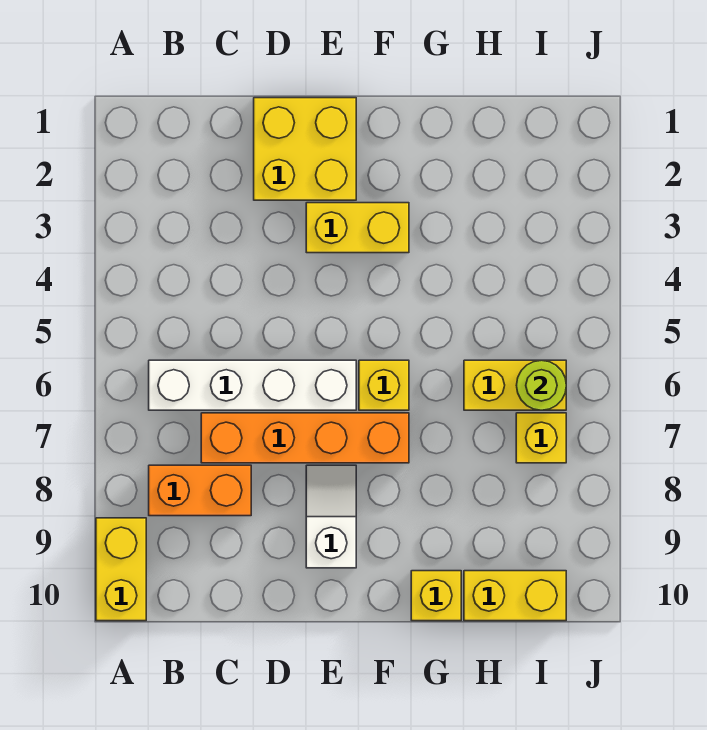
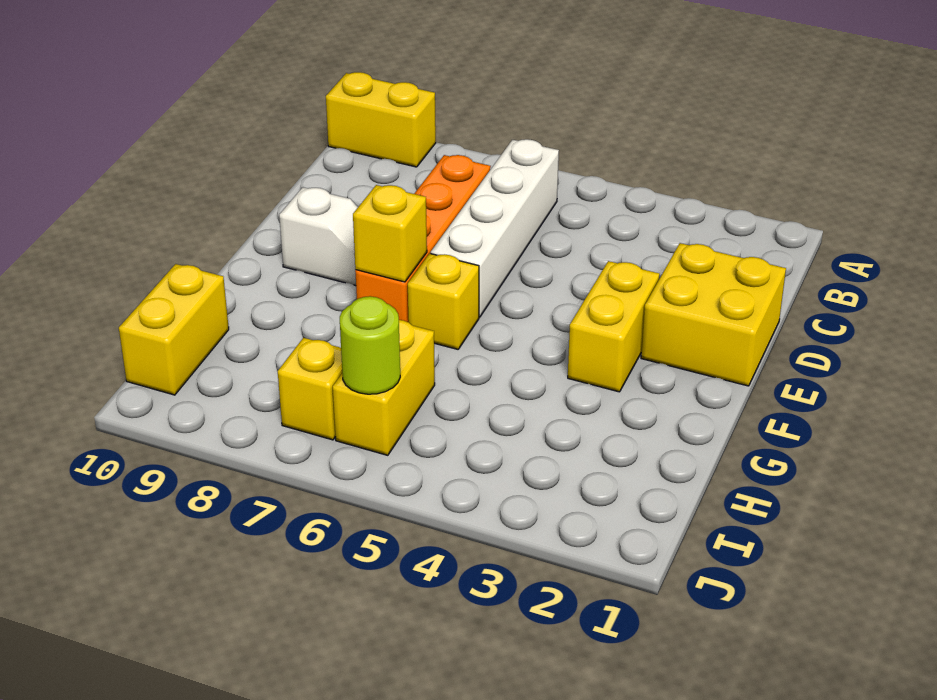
orange brick B8:C8 level 1 -> none
yellow brick G10 level 1 -> yellow brick F7 level 2

